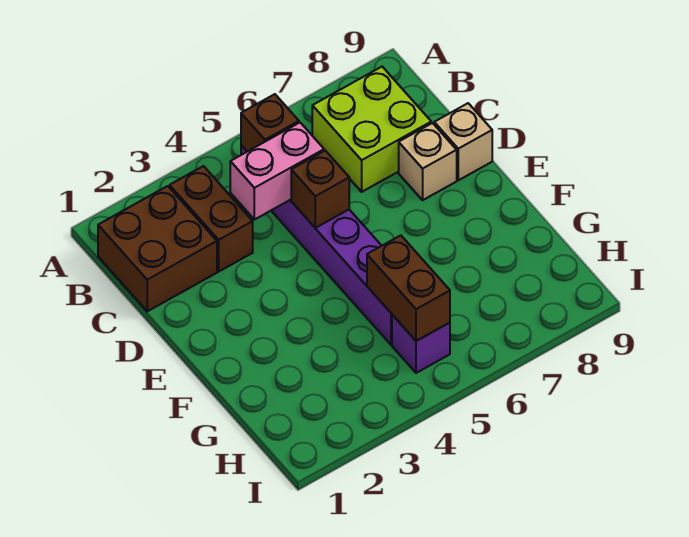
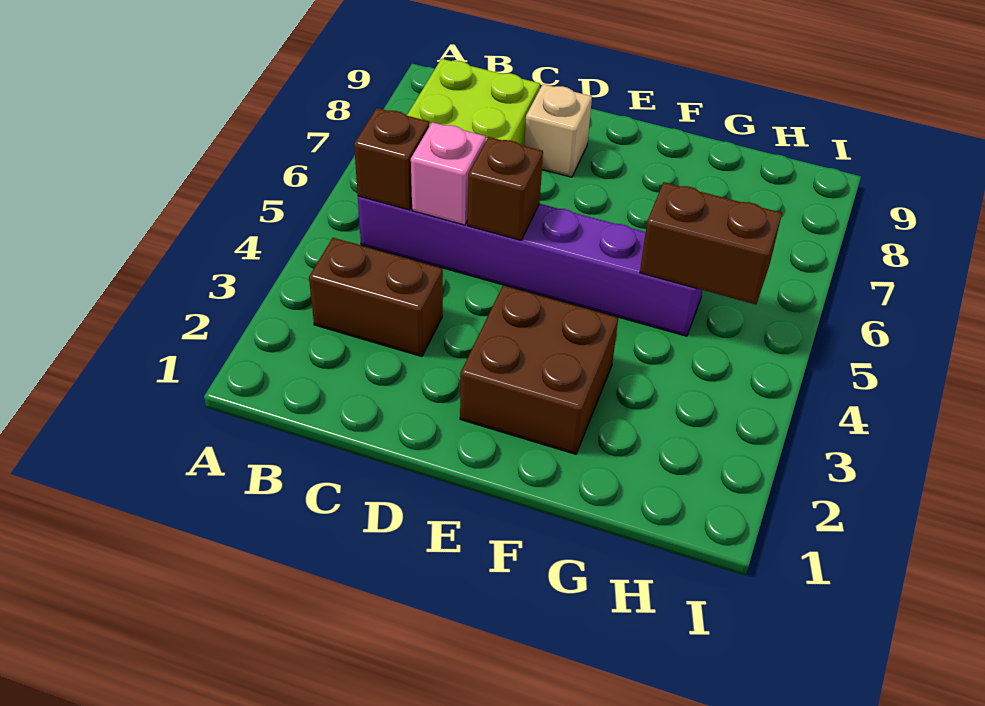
brown brick B1:C2 level 1 -> brown brick E2:F3 level 1
pink brick C4:C5 level 2 -> pink brick C5 level 2
tan brick D9 level 1 -> none
purple brick H5 level 1 -> none

